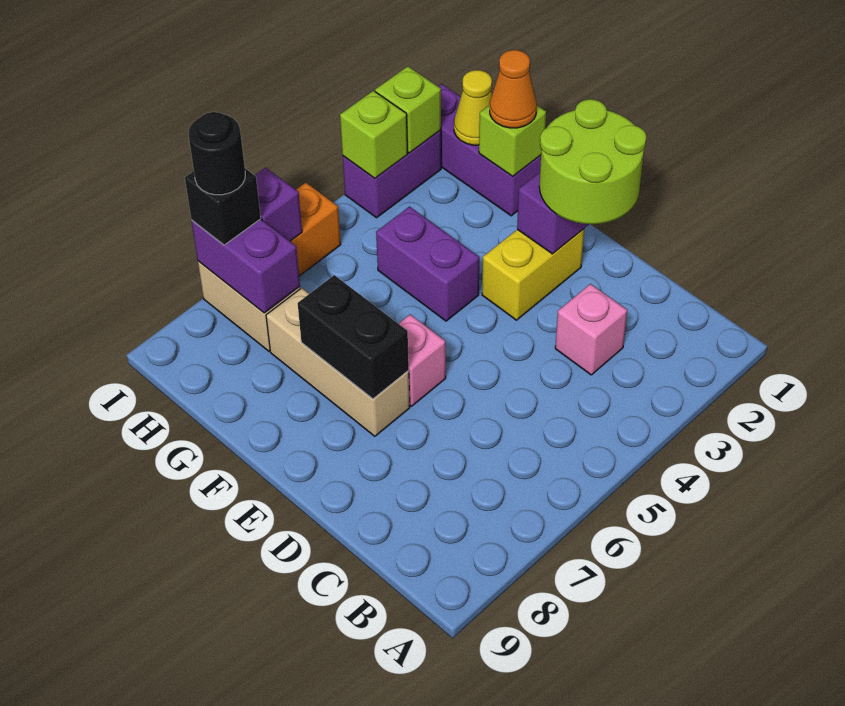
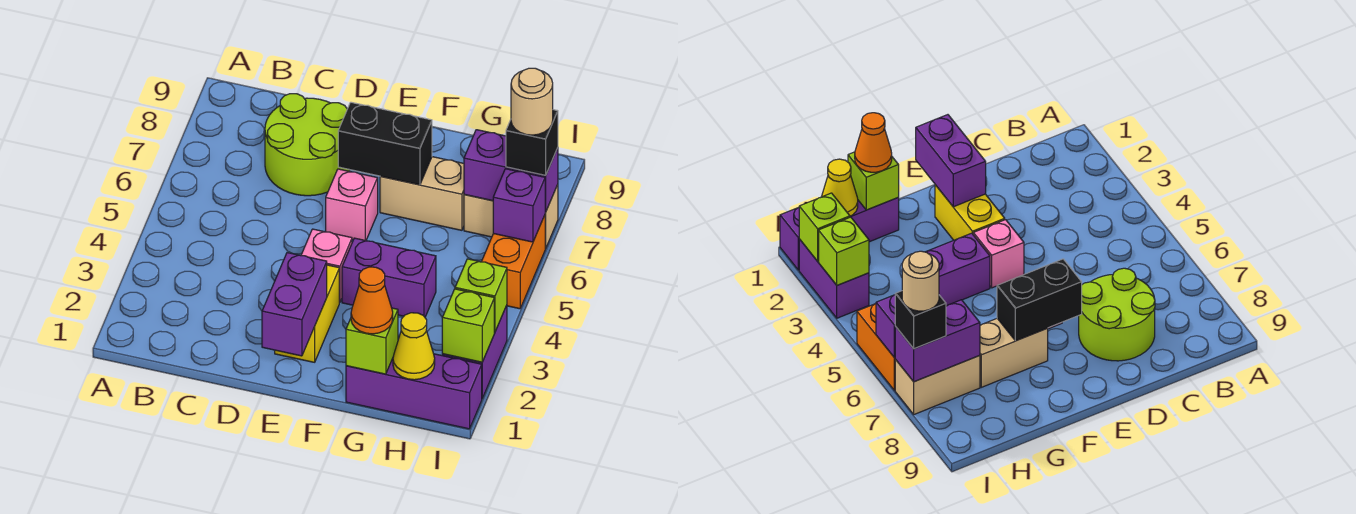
pink brick C3 level 1 -> pink brick E4 level 1
lime round brick D1:E2 level 3 -> lime round brick C7:D8 level 1
tan brick E7:G7 level 1 -> tan brick F7:G7 level 1
black round brick I7 level 4 -> tan round brick I7 level 4

